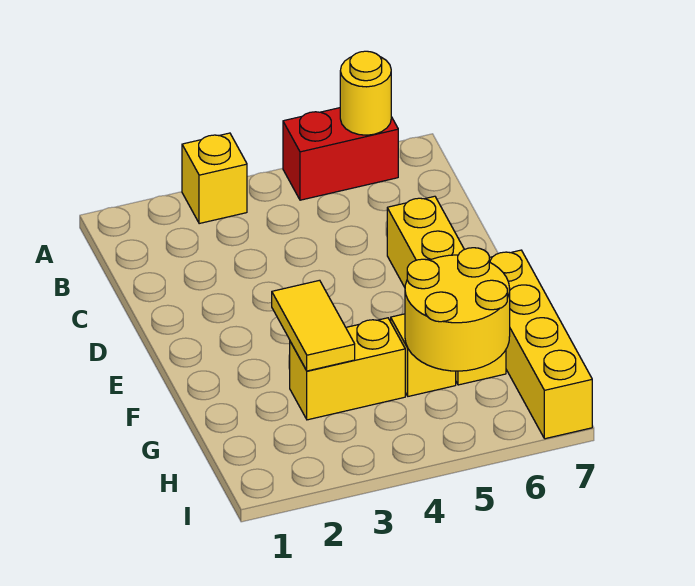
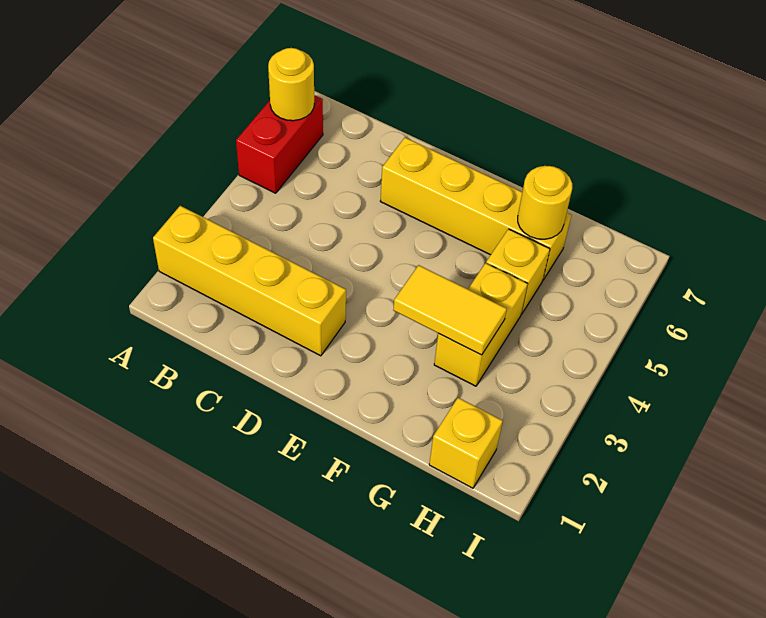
yellow brick A3 level 1 -> yellow brick H1 level 1
yellow brick F7:I7 level 1 -> yellow brick A2:D2 level 1
yellow round brick G5:H6 level 2 -> yellow round brick G6 level 2

